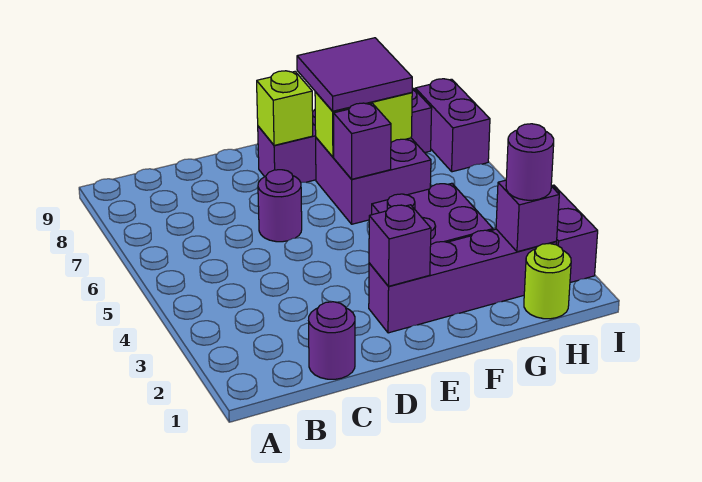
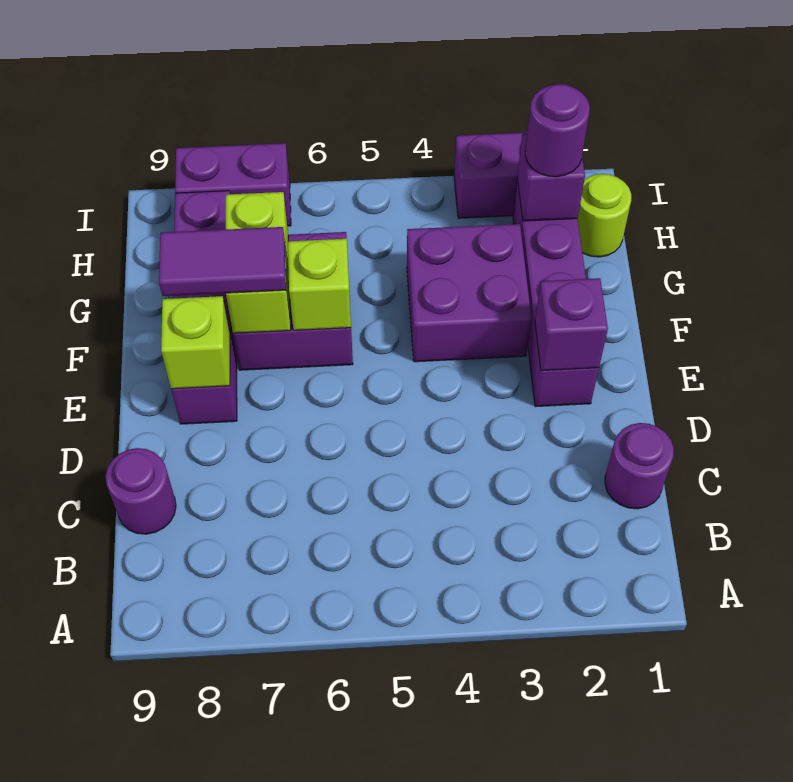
purple round brick D6 level 1 -> purple round brick C9 level 1
purple brick F6 level 2 -> lime brick F6 level 2
purple tile F7:G8 level 3 -> purple tile F7:F8 level 3

